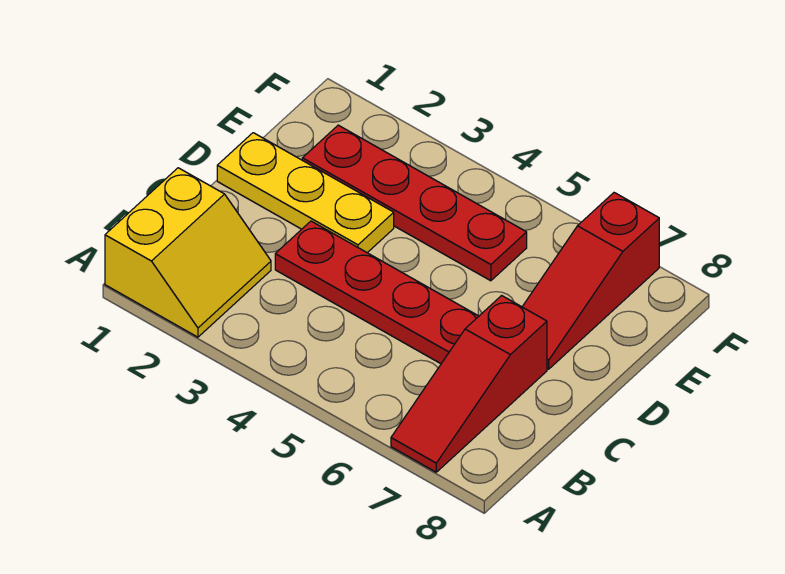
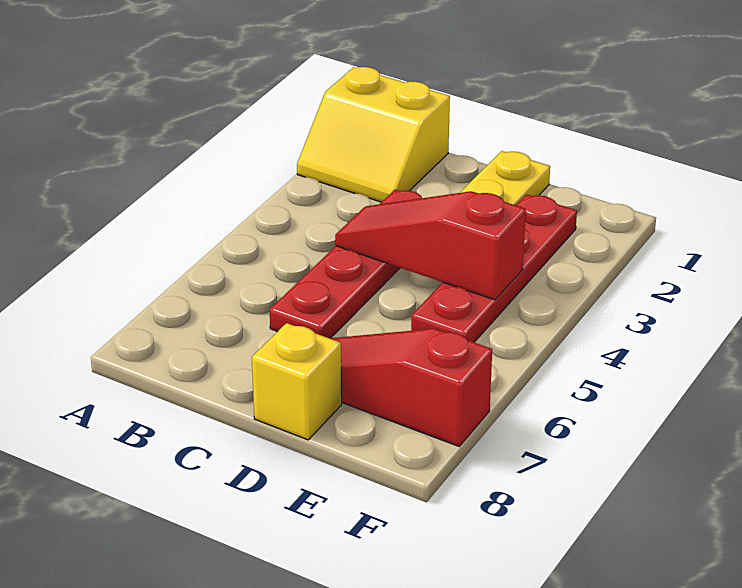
red slope A7:C7 level 1 top C -> red slope C4:E4 level 2 top E
none -> yellow brick D8 level 1

